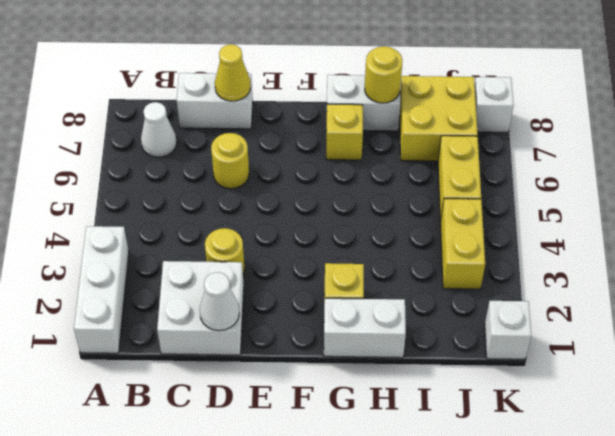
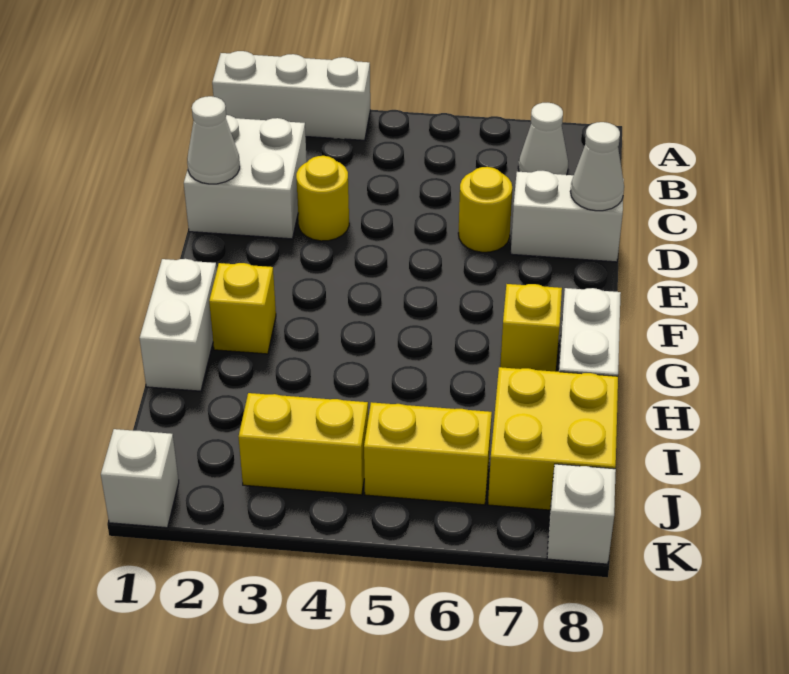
white brick C8:D8 level 1 -> white brick D7:D8 level 1
yellow cone D8 level 2 -> white cone D8 level 2
yellow round brick H8 level 2 -> none

